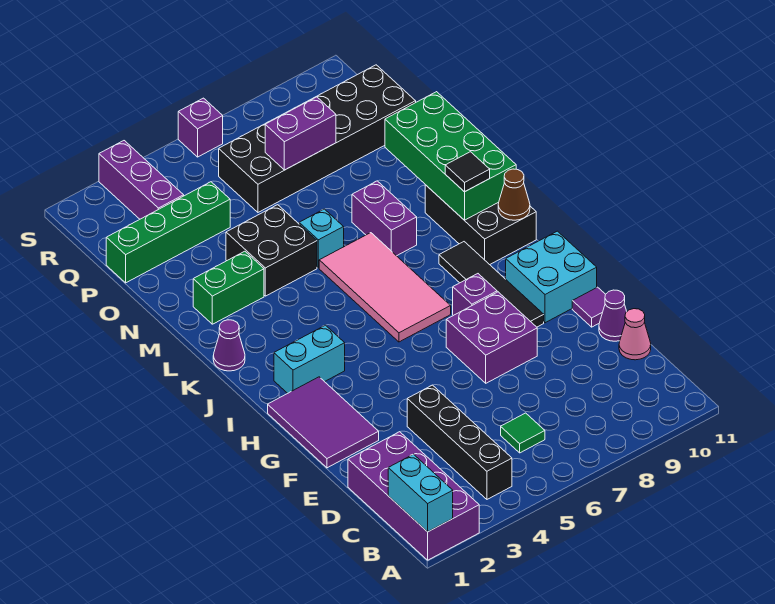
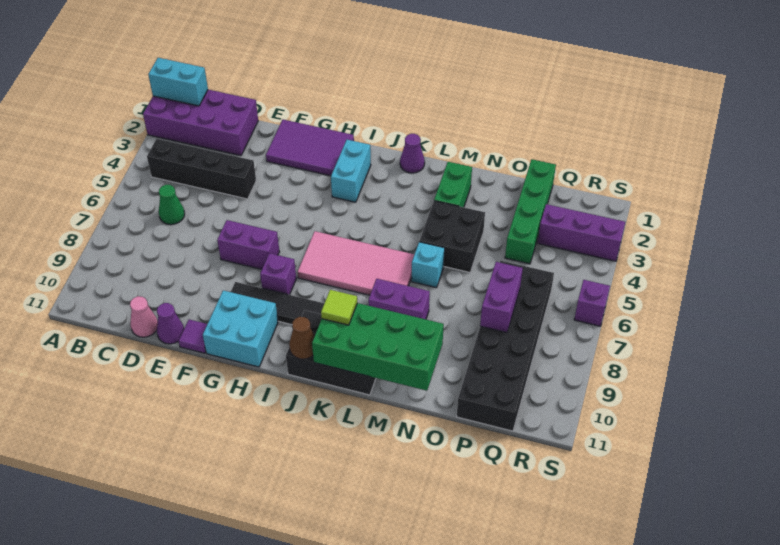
green tile C6 level 1 -> green cone C6 level 1
purple brick F7:G8 level 1 -> purple brick F7:G7 level 1
black tile K10 level 3 -> lime tile K10 level 3

